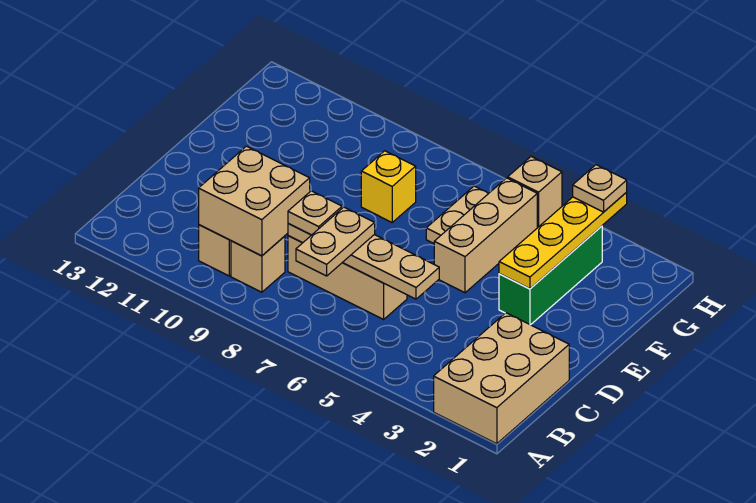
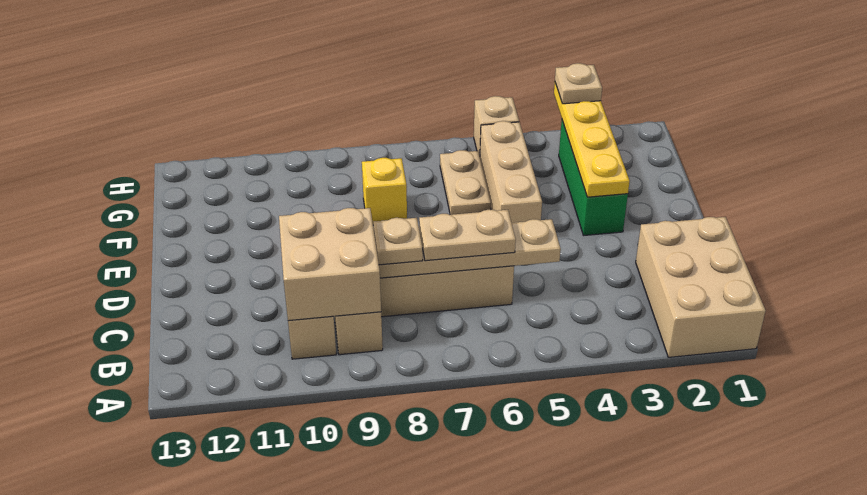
tan plate B7:C7 level 3 -> tan plate C6:C7 level 3

